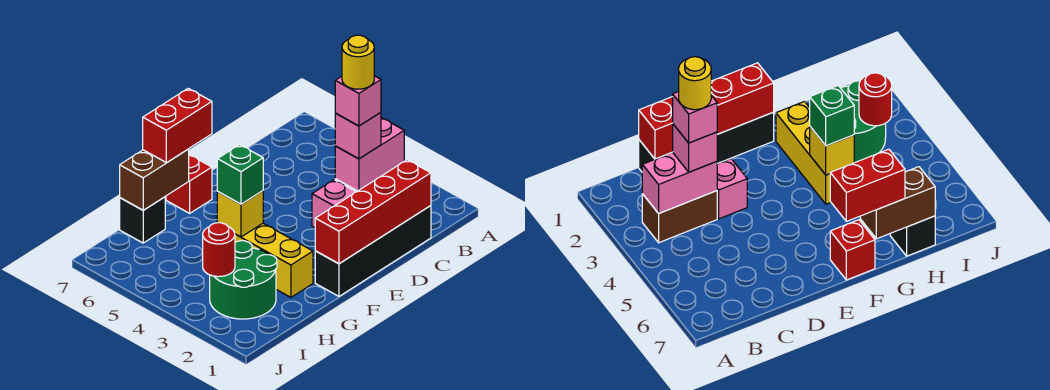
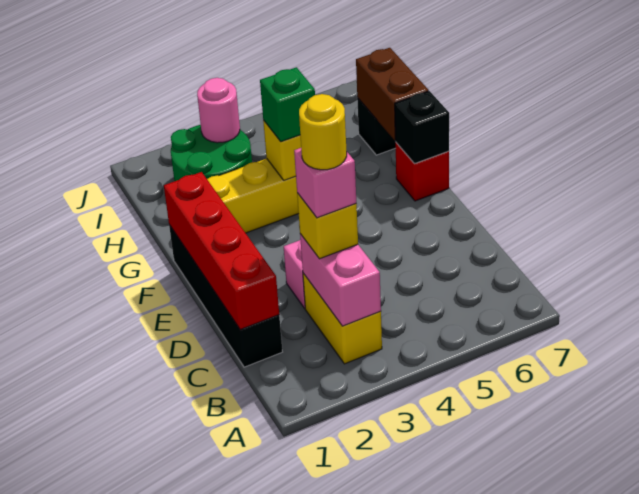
brown brick B3:C3 level 1 -> yellow brick B3:C3 level 1
pink brick C3 level 3 -> yellow brick C3 level 3
none -> black brick F7 level 2
red brick F7:G7 level 3 -> none
red round brick I3 level 2 -> pink round brick I3 level 2

